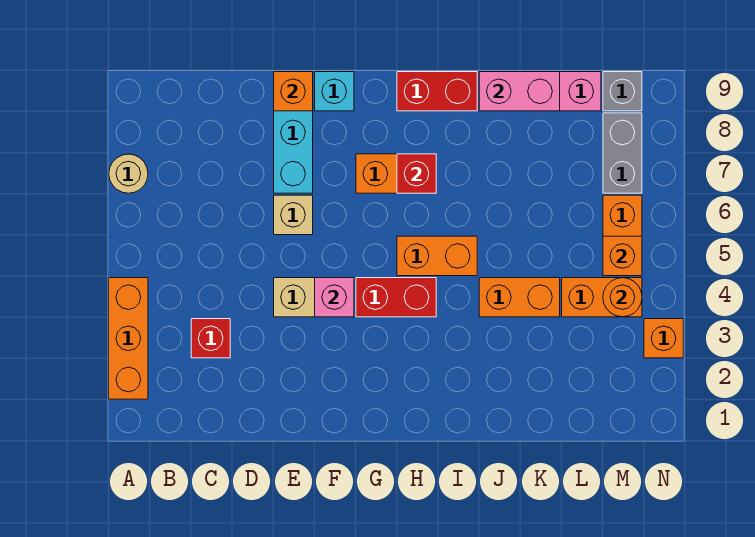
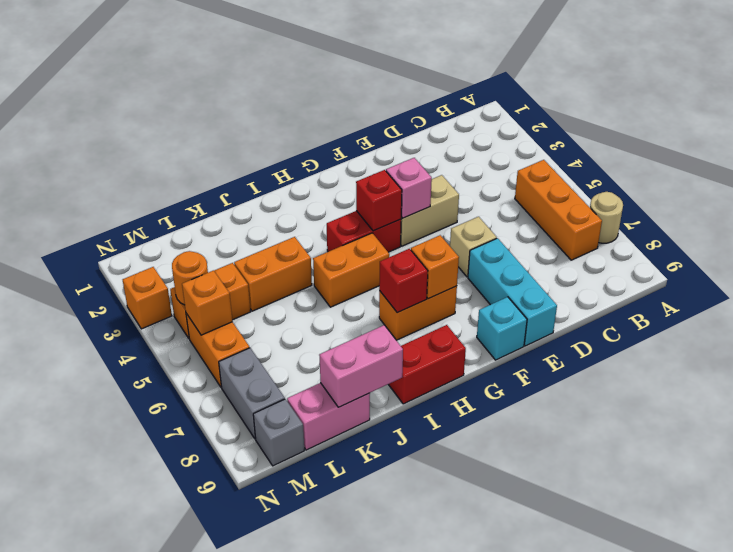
orange brick A2:A4 level 1 -> orange brick B5:B7 level 1
red brick C3 level 1 -> red brick G4 level 2
orange brick E9 level 2 -> orange brick G7 level 2

